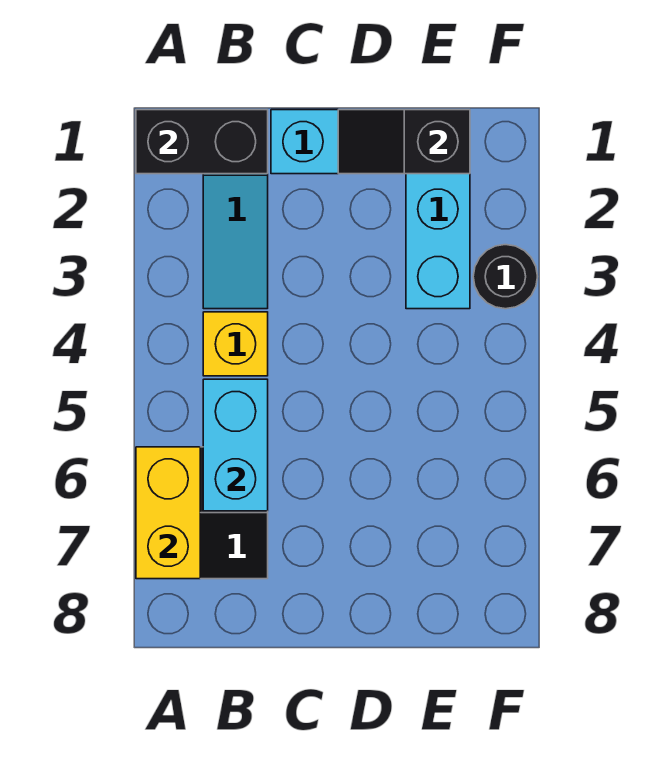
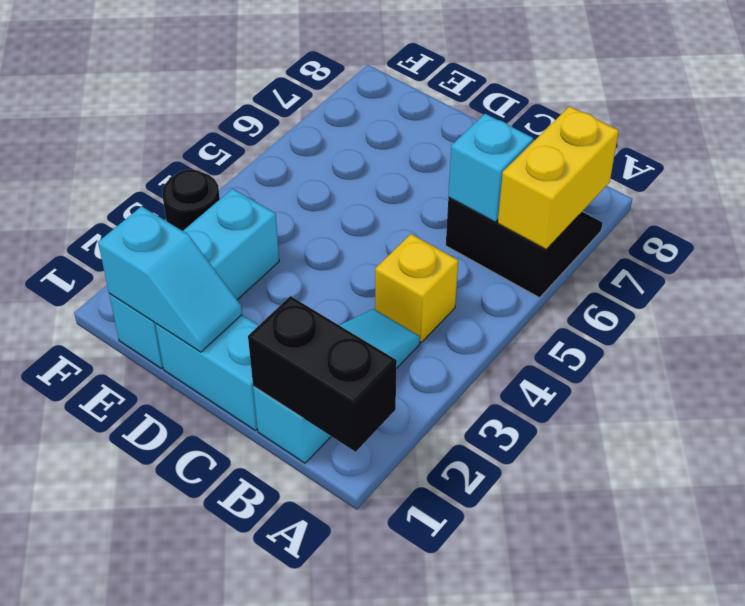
cyan brick B5:B6 level 2 -> cyan brick B6 level 2
black slope D1:E1 level 2 top E -> cyan slope D1:E1 level 2 top E

